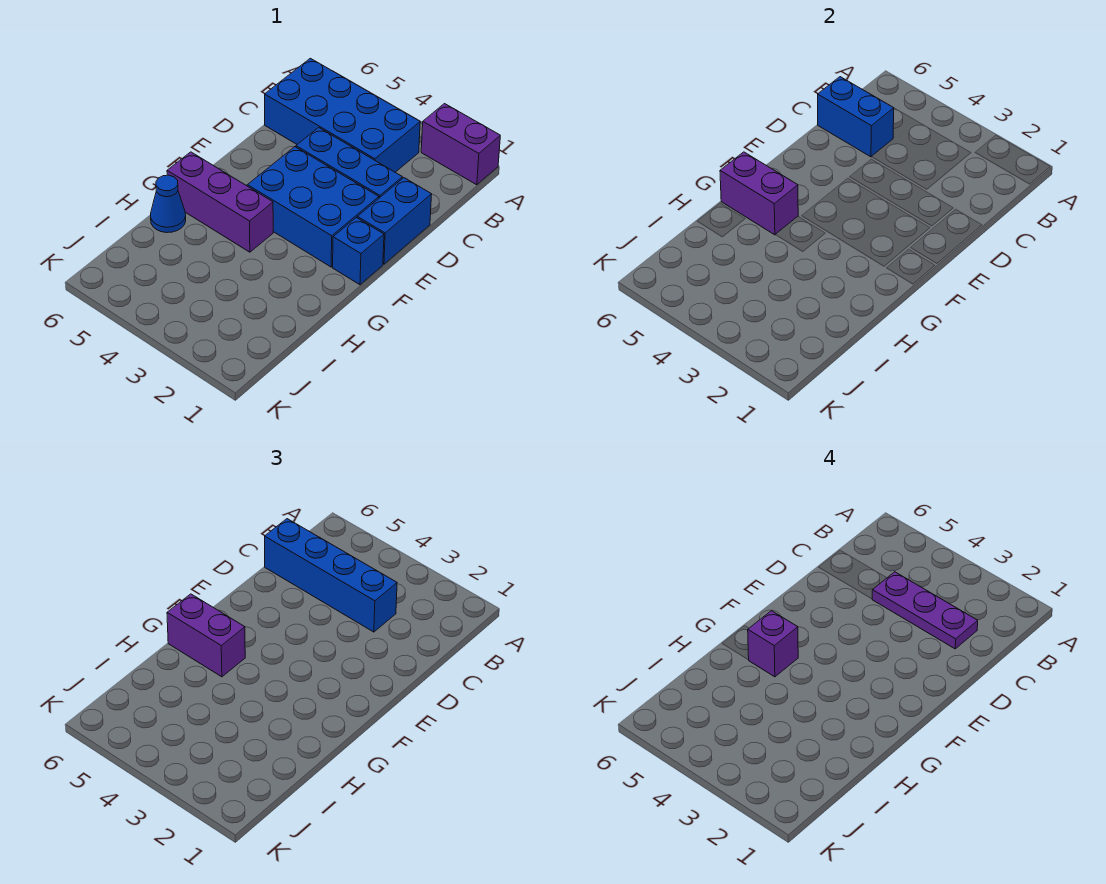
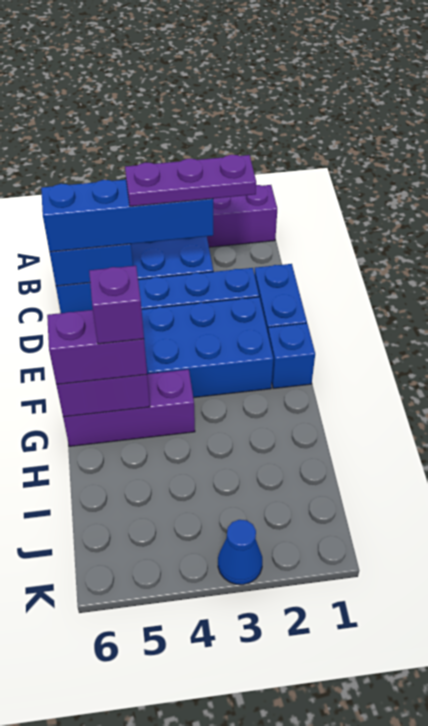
blue cone H6 level 1 -> blue cone K3 level 1

